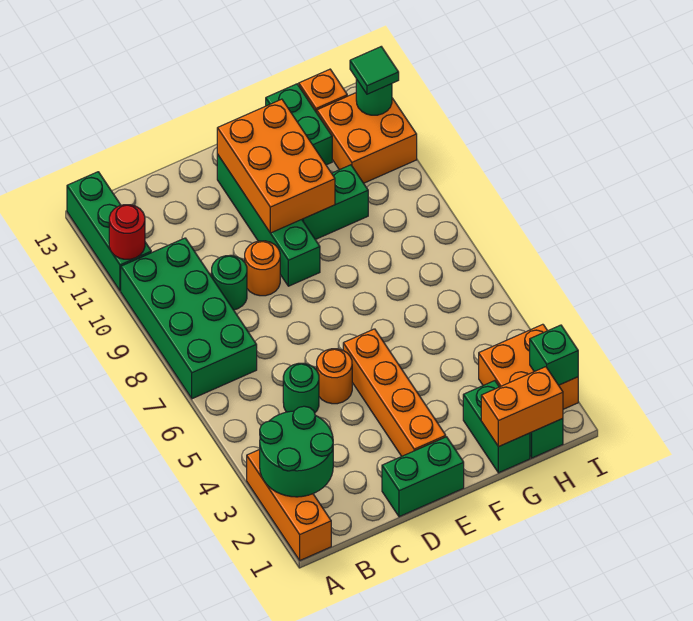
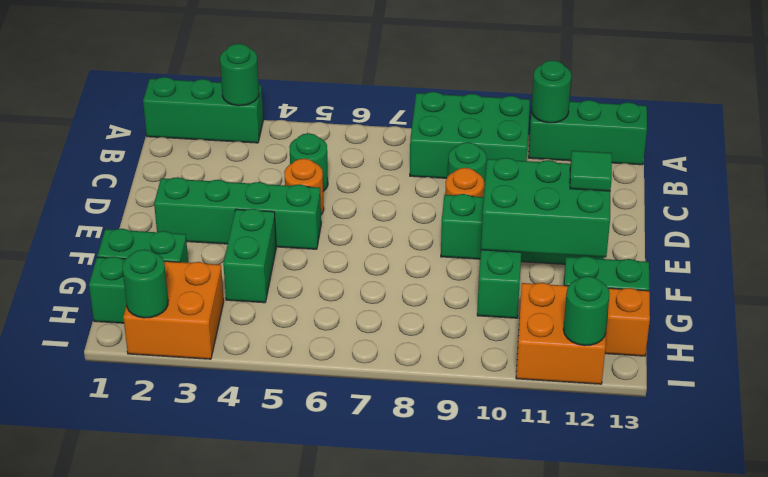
orange brick A1:A3 level 1 -> green brick A1:A3 level 1
green round brick A2:B3 level 2 -> green round brick A3 level 2
green brick A7:B10 level 1 -> green brick A8:B10 level 1
red round brick A11 level 2 -> green round brick A11 level 2
green brick D1:E1 level 1 -> green brick F4:G4 level 1
orange brick E2:E5 level 1 -> green brick E2:E5 level 1
orange brick E10:F12 level 2 -> green brick E10:F12 level 2
orange brick G1:H1 level 2 -> none
green brick I2 level 2 -> green round brick I2 level 2
green tile I12 level 3 -> green tile E12 level 3

